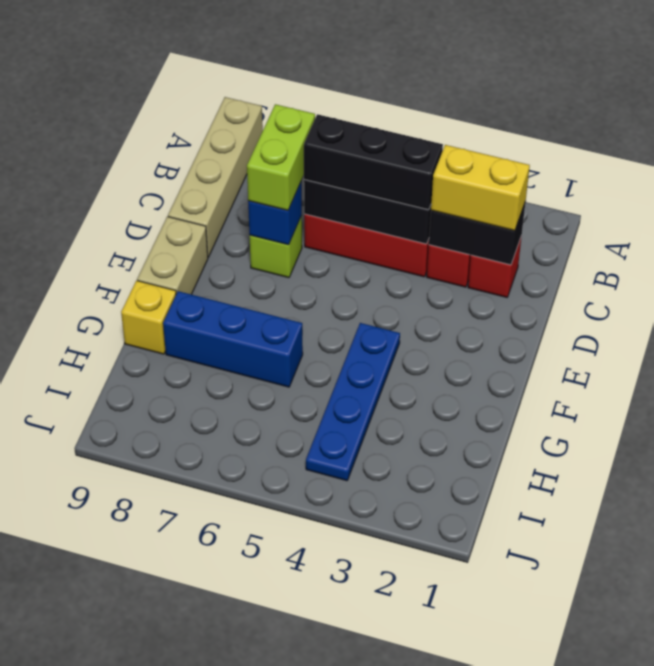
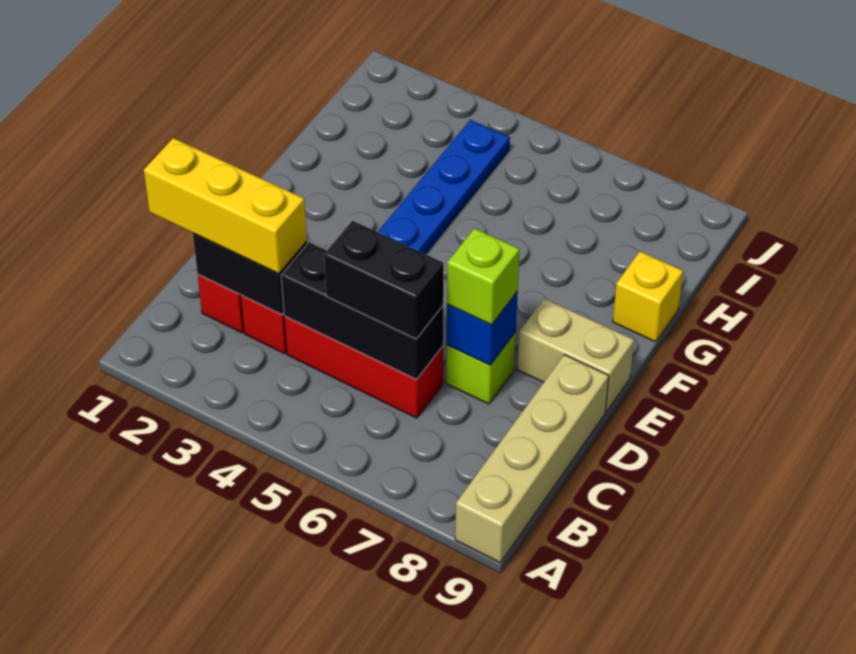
yellow brick C2:C3 level 3 -> yellow brick C1:C3 level 3
black brick C4:C6 level 3 -> black brick C5:C6 level 3
lime brick C7:D7 level 3 -> lime brick D7 level 3
tan brick E9:F9 level 1 -> tan brick E8:E9 level 1
blue brick G6:G8 level 1 -> none

